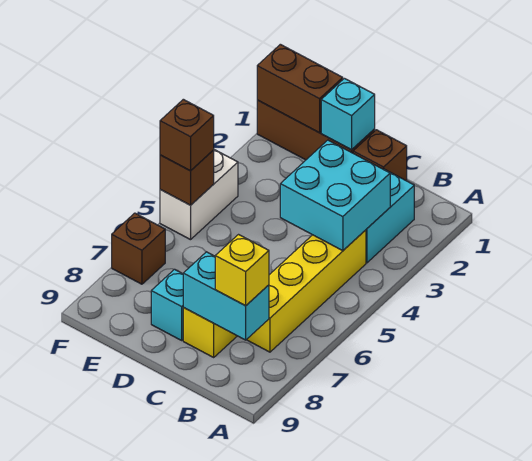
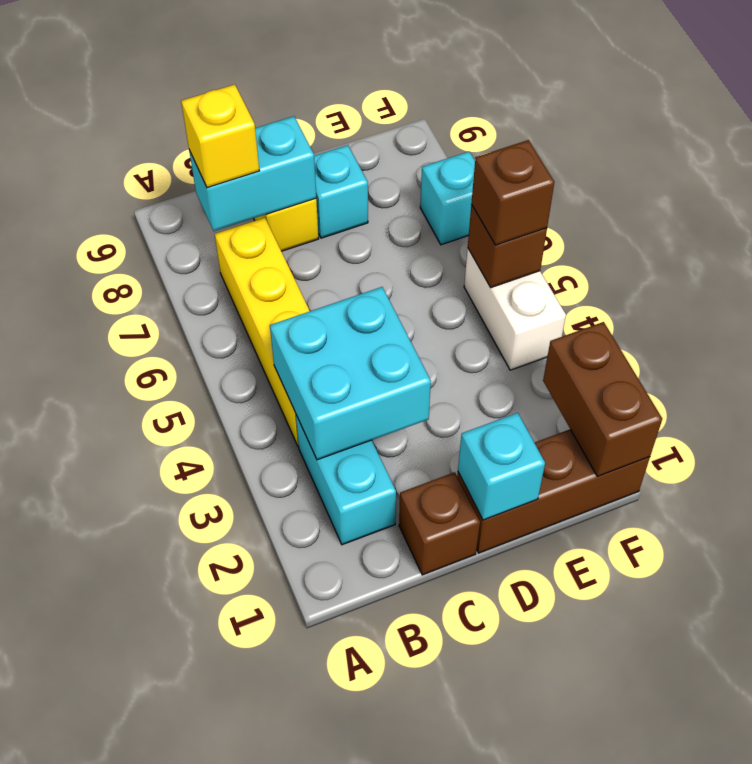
brown brick E1:F1 level 2 -> brown brick F1:F2 level 2
brown brick F7 level 1 -> cyan brick F7 level 1

